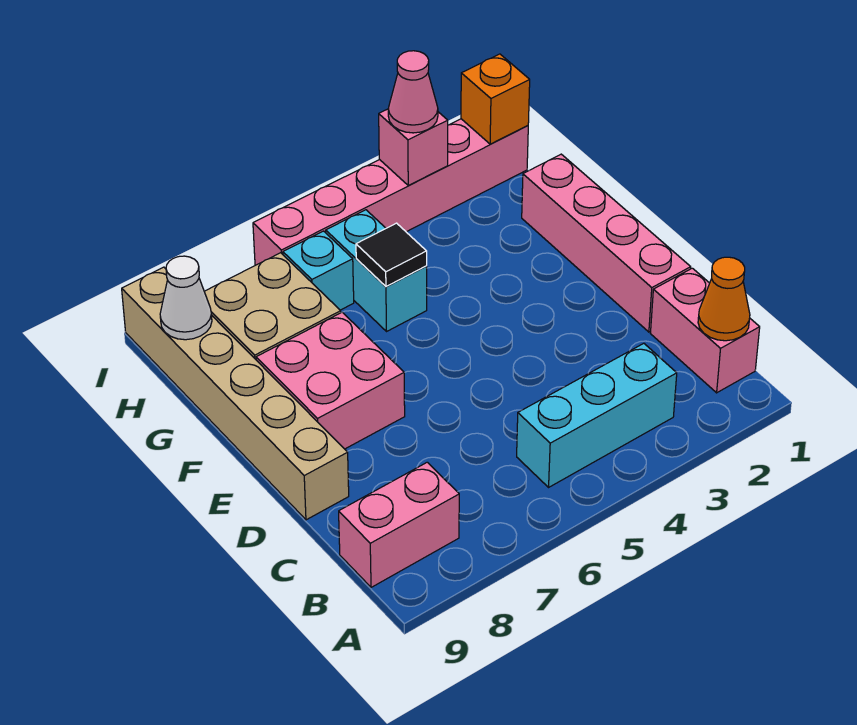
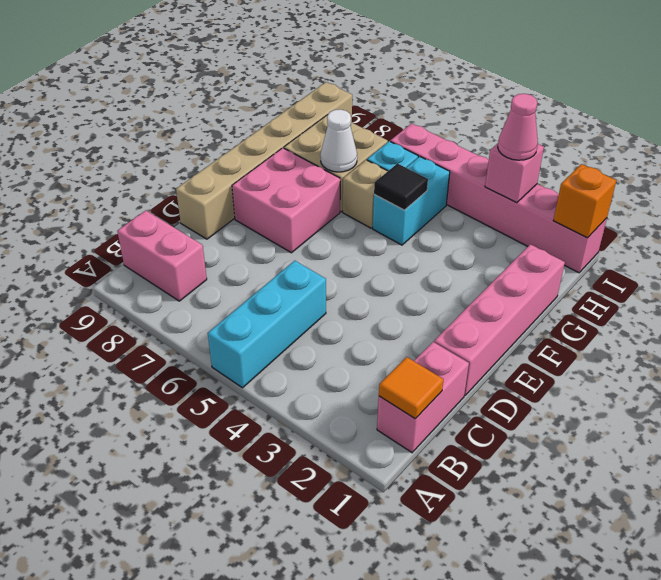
orange cone B1 level 2 -> orange tile B1 level 2
cyan brick B3:B5 level 1 -> cyan brick A5:C5 level 1
none -> tan brick G6 level 1
white cone H9 level 2 -> white cone G7 level 2

